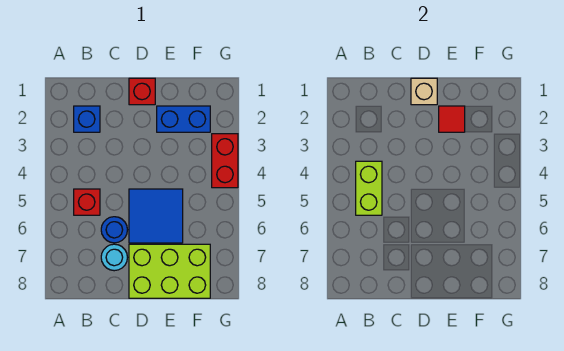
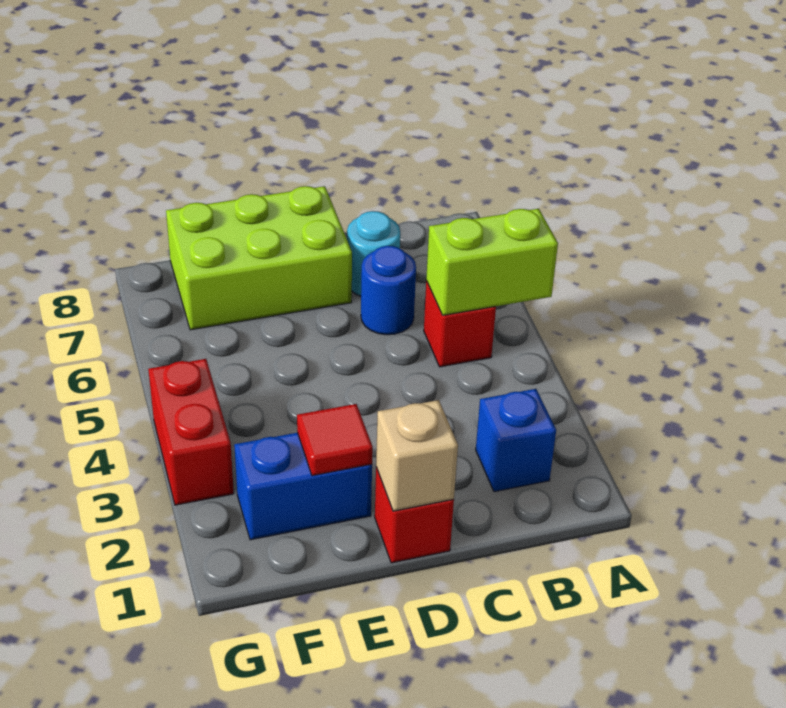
lime brick B4:B5 level 2 -> lime brick A5:B5 level 2
blue tile D5:E6 level 1 -> none

